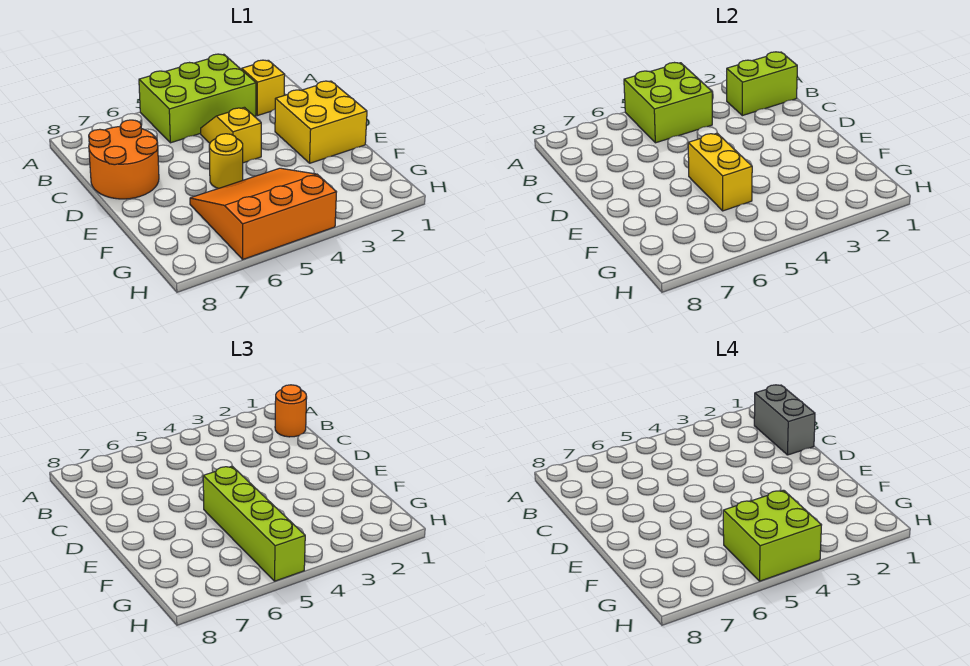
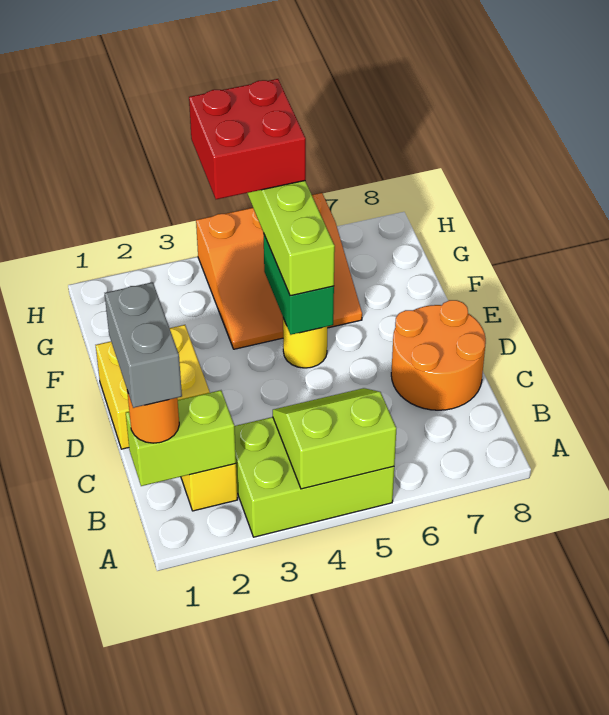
lime brick A4:B5 level 2 -> lime slope A4:B5 level 2 top A
yellow slope C4:D4 level 1 top D -> none
yellow brick E5:F5 level 2 -> green brick E5:F5 level 2
lime brick G4:H5 level 4 -> red brick G4:H5 level 4

